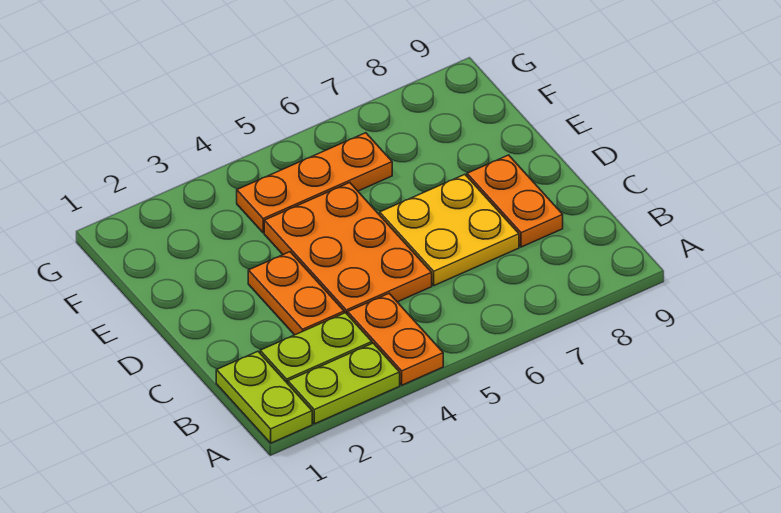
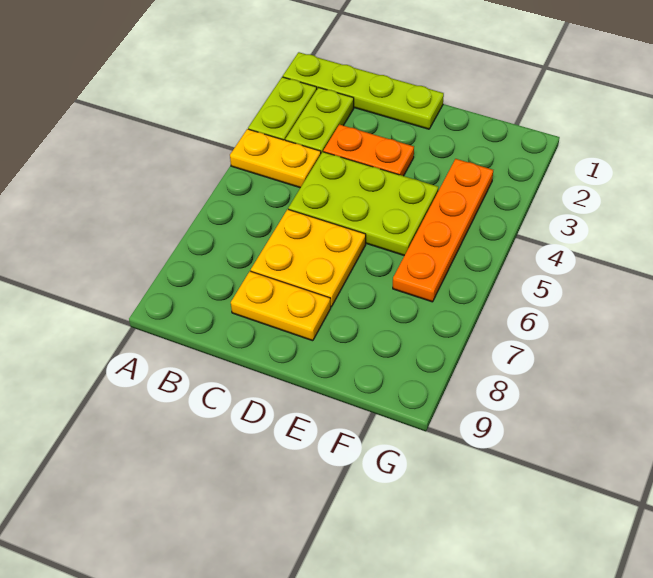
lime plate A1:B1 level 1 -> lime plate A1:D1 level 1
orange plate A4:B4 level 1 -> yellow plate A4:B4 level 1
orange plate C4:E5 level 1 -> lime plate C4:E5 level 1
orange plate C8:D8 level 1 -> yellow plate C8:D8 level 1
orange plate F4:F6 level 1 -> orange plate F3:F6 level 1

